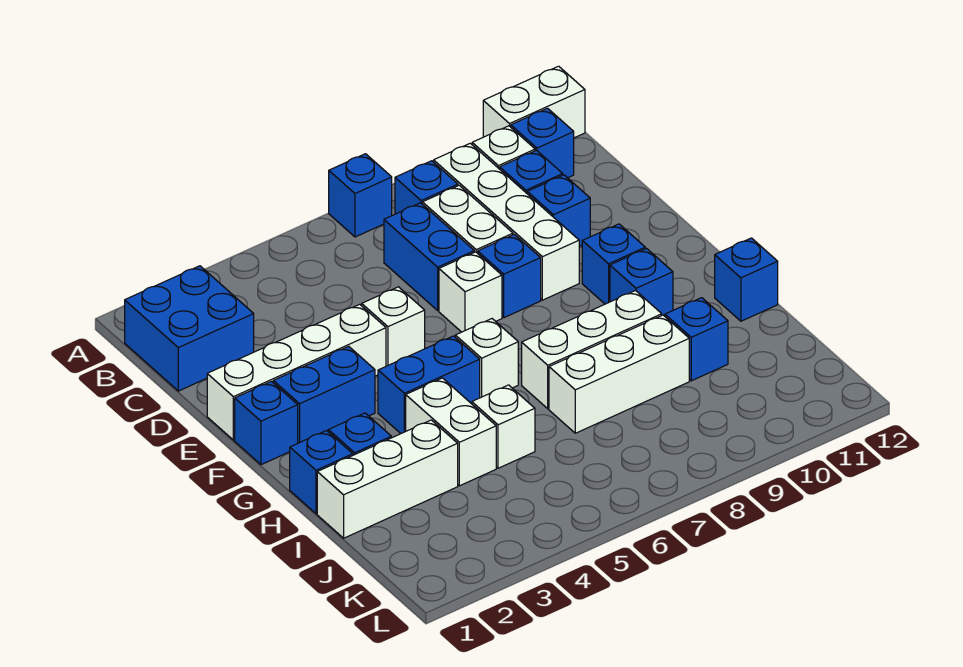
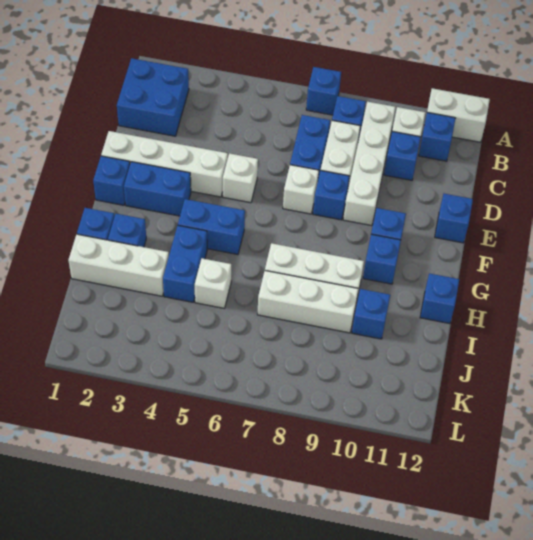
blue brick D10 level 1 -> blue brick E12 level 1
white brick G6 level 1 -> none
white brick H4:I4 level 1 -> blue brick H4:I4 level 1

